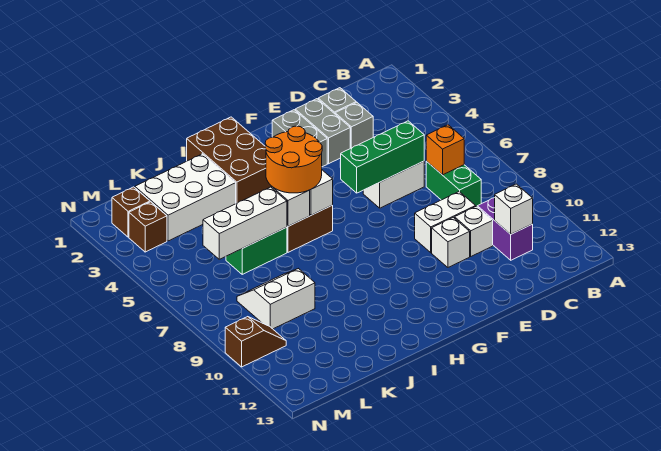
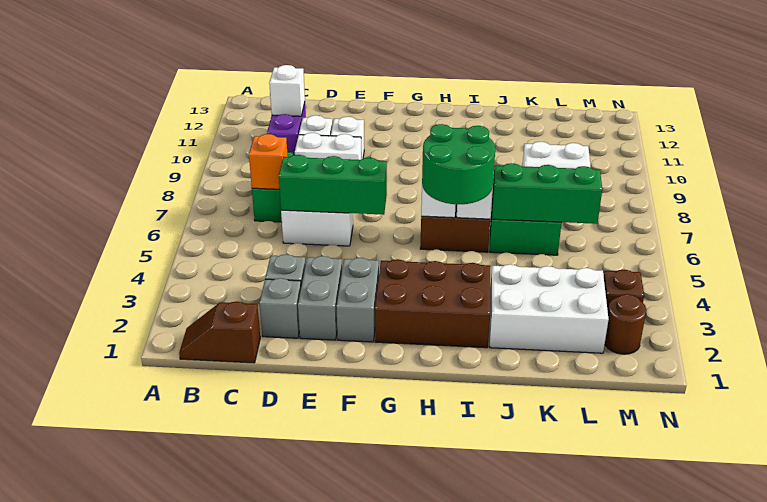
brown brick H1:I3 level 1 -> brown brick G2:I3 level 1
orange round brick H5:I6 level 3 -> green round brick H5:I6 level 3
white brick J6:L6 level 2 -> green brick J6:L6 level 2
brown brick M2 level 1 -> brown round brick M2 level 1
brown slope M10:N10 level 1 top N -> brown slope B1:C1 level 1 top C

